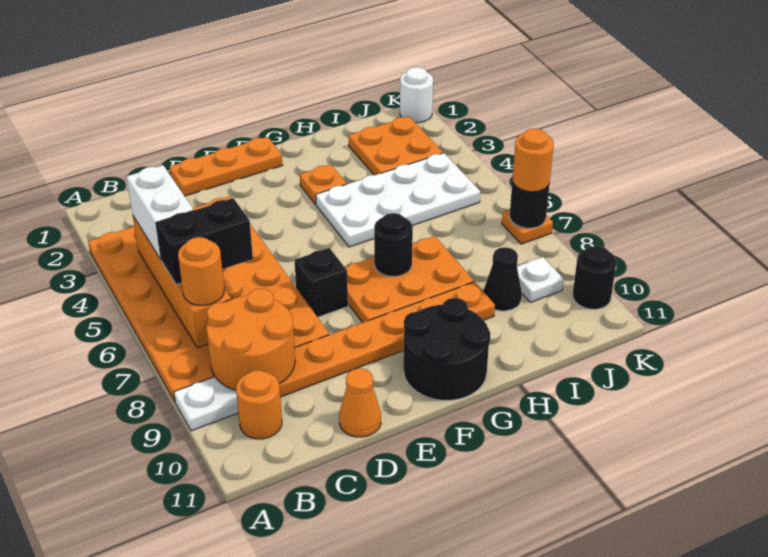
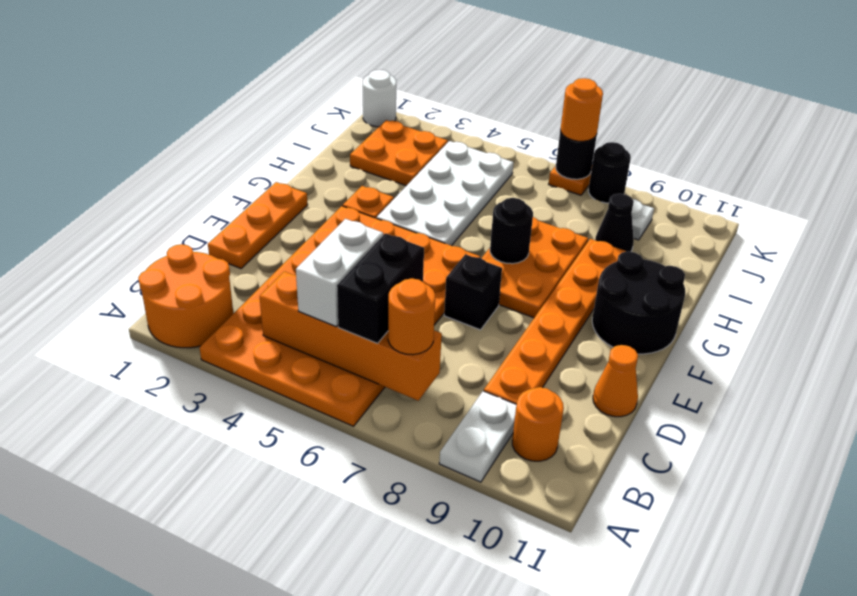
orange plate A3:D8 level 1 -> orange plate A3:F6 level 1
white brick B4:B5 level 3 -> white brick B5:C5 level 3
orange round brick B8:C9 level 2 -> orange round brick A1:B2 level 1
black round brick K10 level 1 -> black round brick K8 level 1

